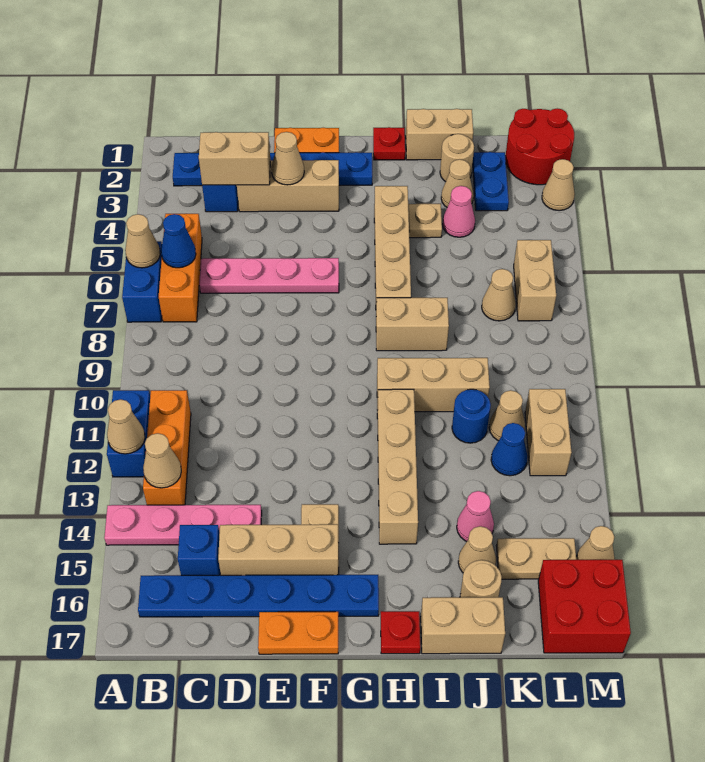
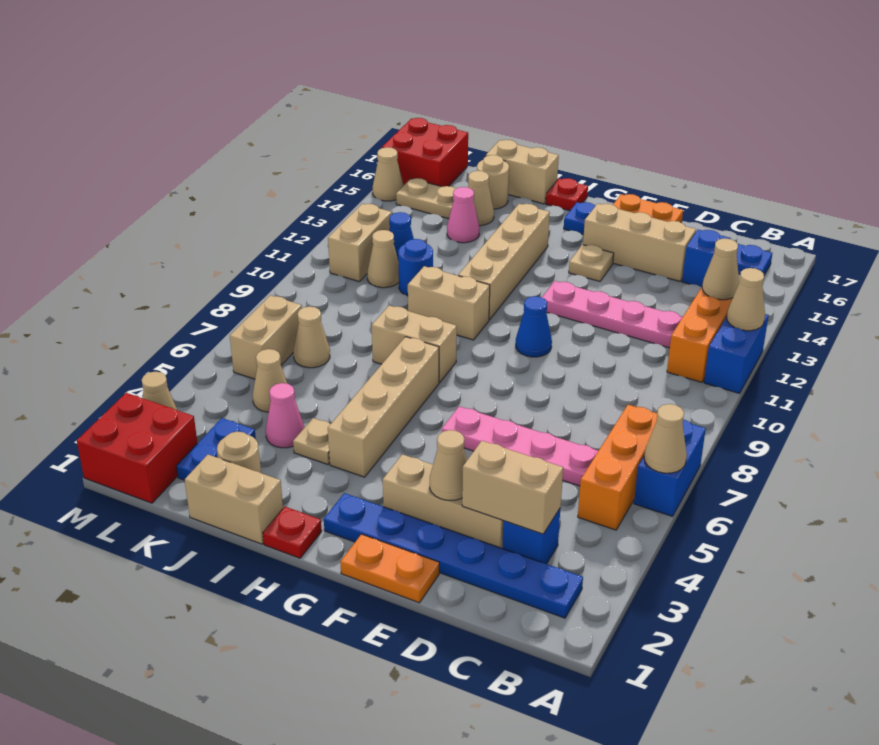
pink plate A14:D14 level 1 -> pink plate C12:F12 level 1
blue cone B6 level 2 -> blue cone F10 level 1
tan brick H10:J10 level 1 -> tan brick H10:I10 level 1
tan cone J3 level 1 -> tan cone K5 level 1
red round brick L1:M2 level 1 -> red brick L1:M2 level 1

